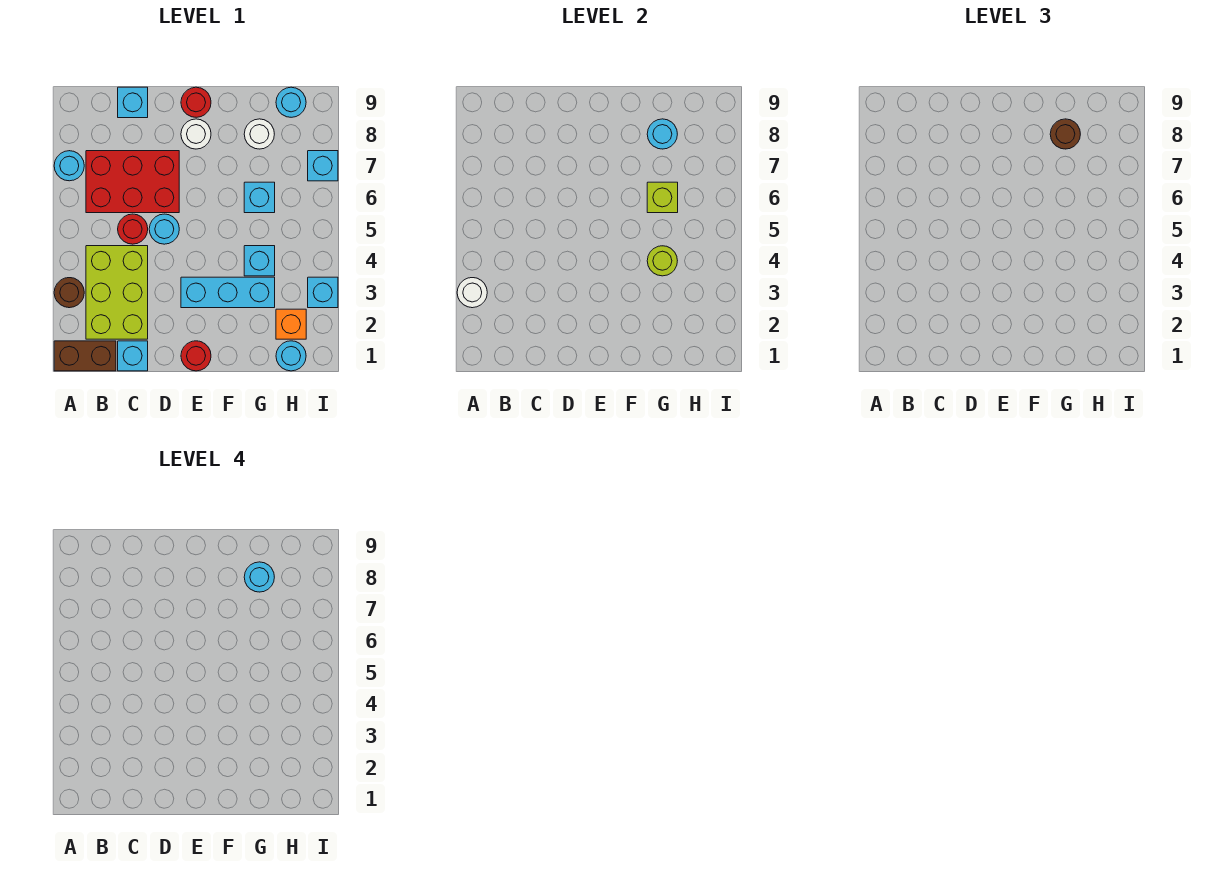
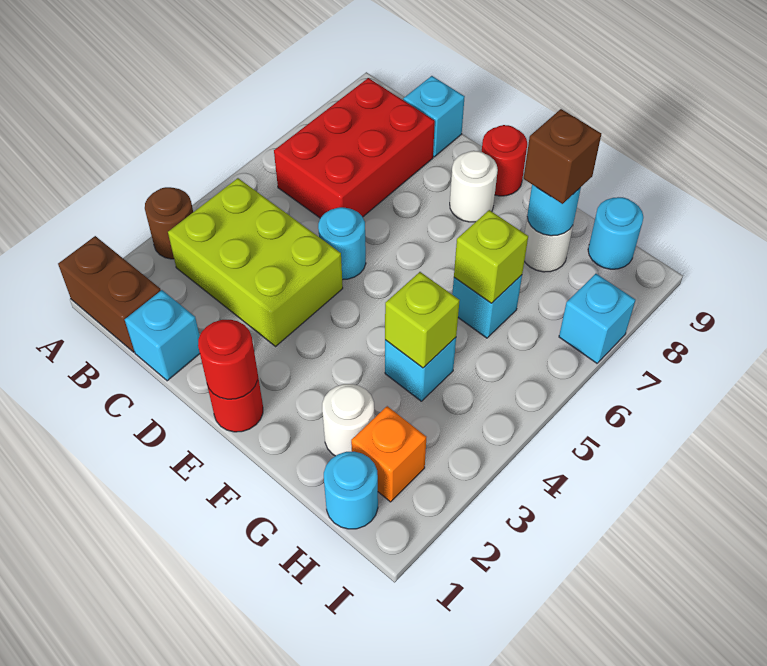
white round brick A3 level 2 -> white round brick G2 level 1
cyan round brick A7 level 1 -> none
lime brick B2:C4 level 1 -> lime brick B3:D4 level 1
red brick B6:D7 level 1 -> red brick B6:C8 level 1
red round brick C5 level 1 -> red round brick E1 level 2
cyan brick E3:G3 level 1 -> none
lime round brick G4 level 2 -> lime brick G4 level 2
brown round brick G8 level 3 -> brown brick G8 level 3
cyan round brick G8 level 4 -> none
cyan brick I3 level 1 -> none

